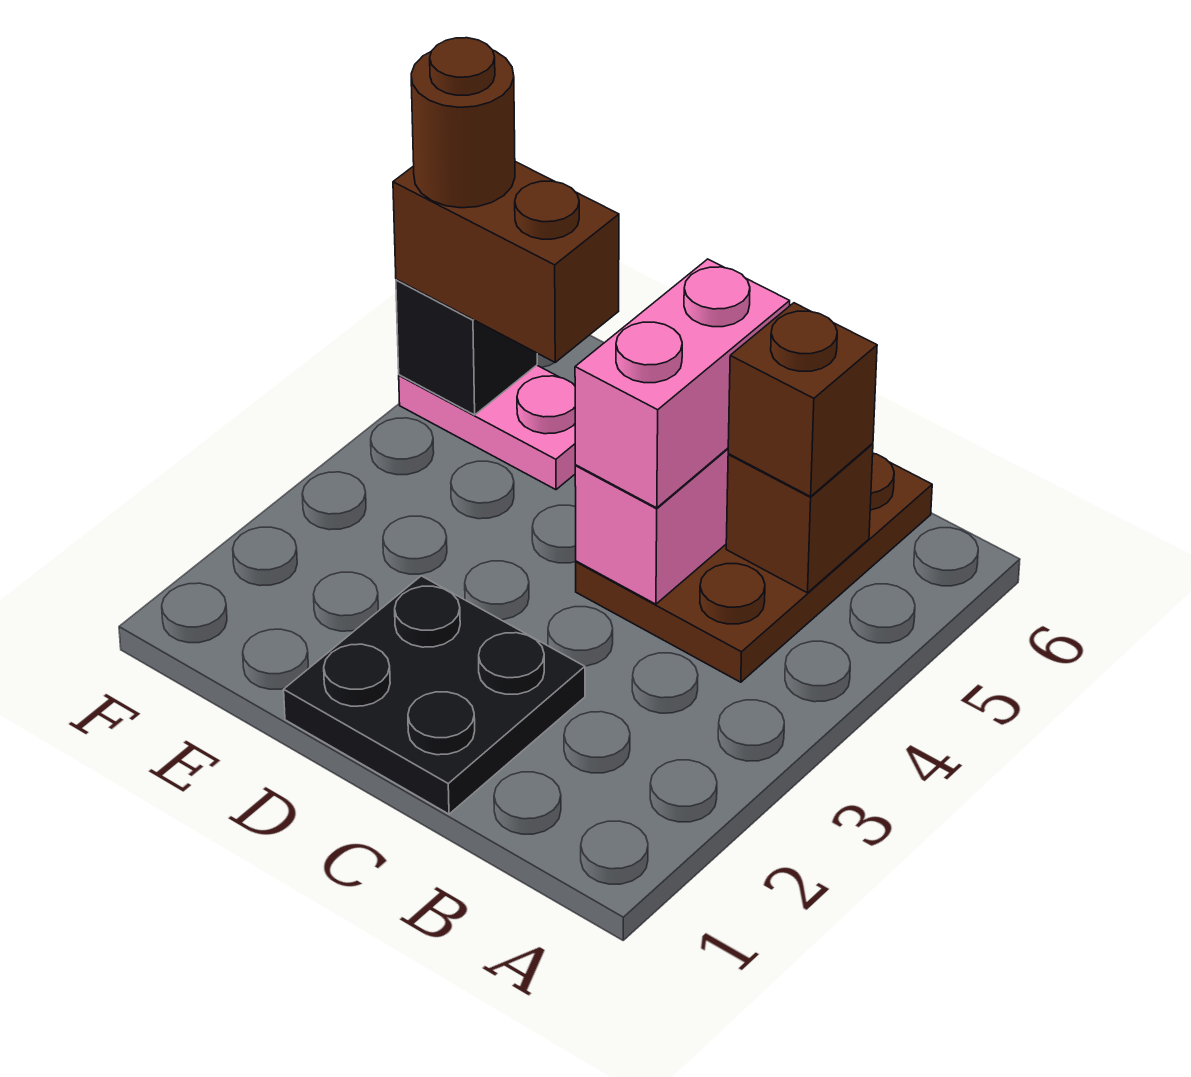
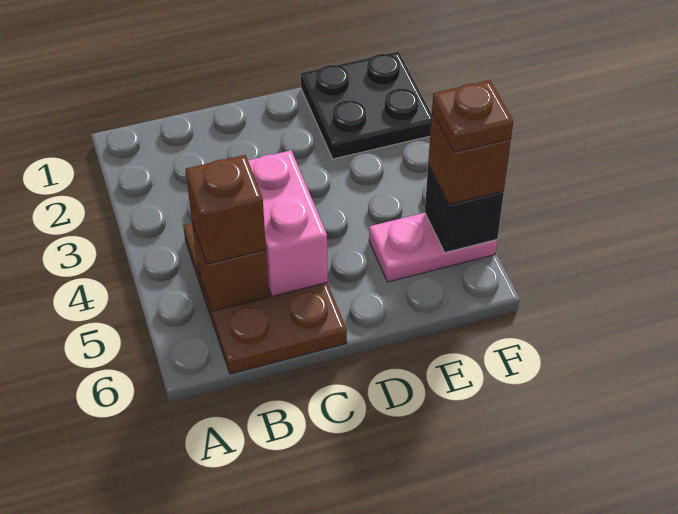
black plate C1:D2 level 1 -> black plate E1:F2 level 1
pink brick C4:C5 level 3 -> none
brown brick E5:F5 level 3 -> brown brick F5 level 3
brown round brick F5 level 4 -> brown plate F5 level 4

